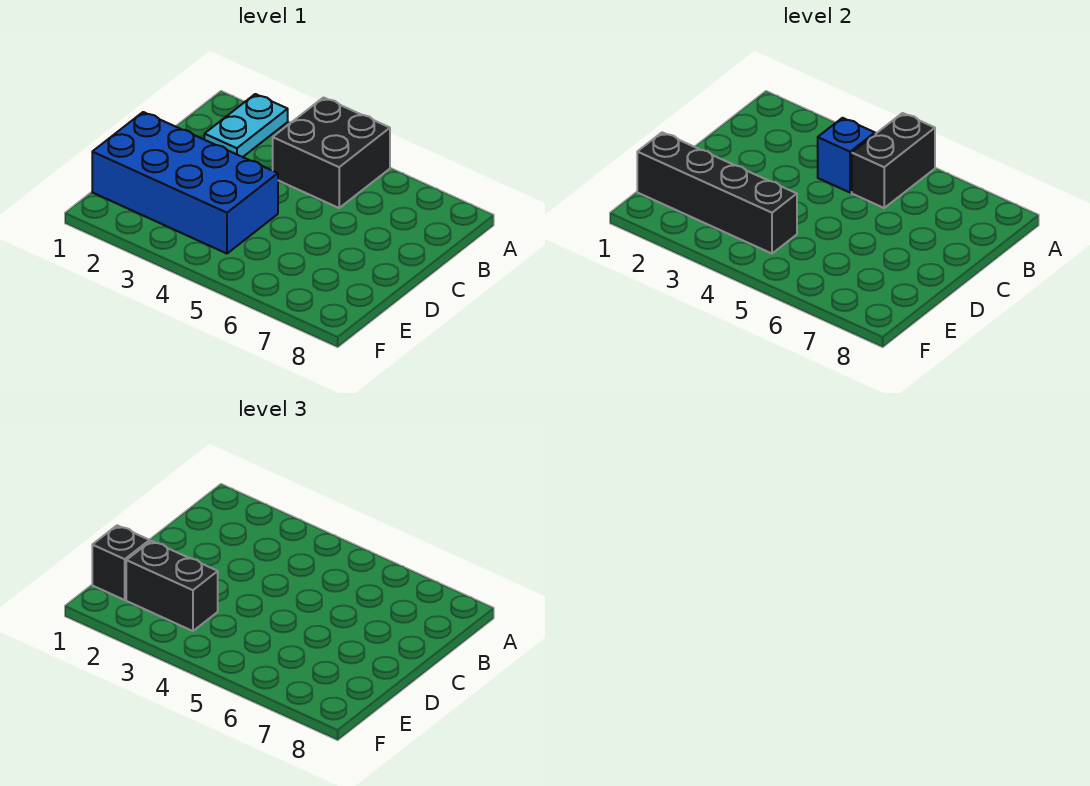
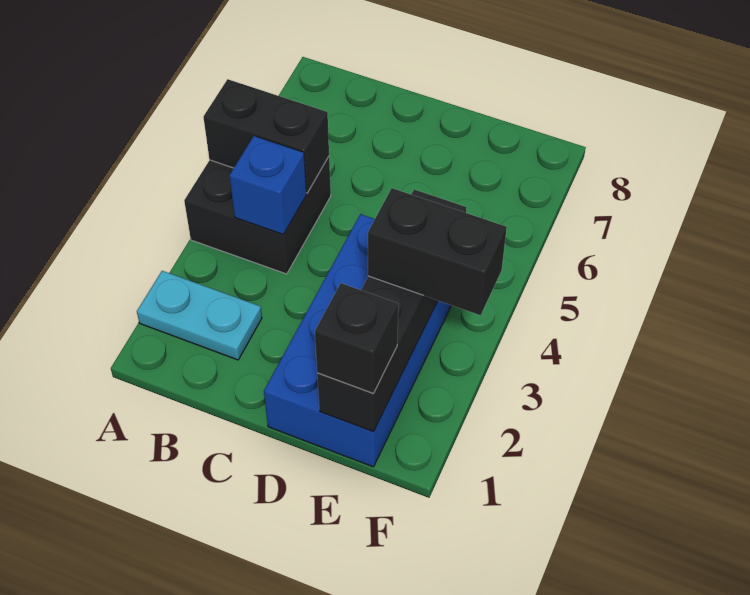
black brick E2:E3 level 3 -> black brick E3:F3 level 3

